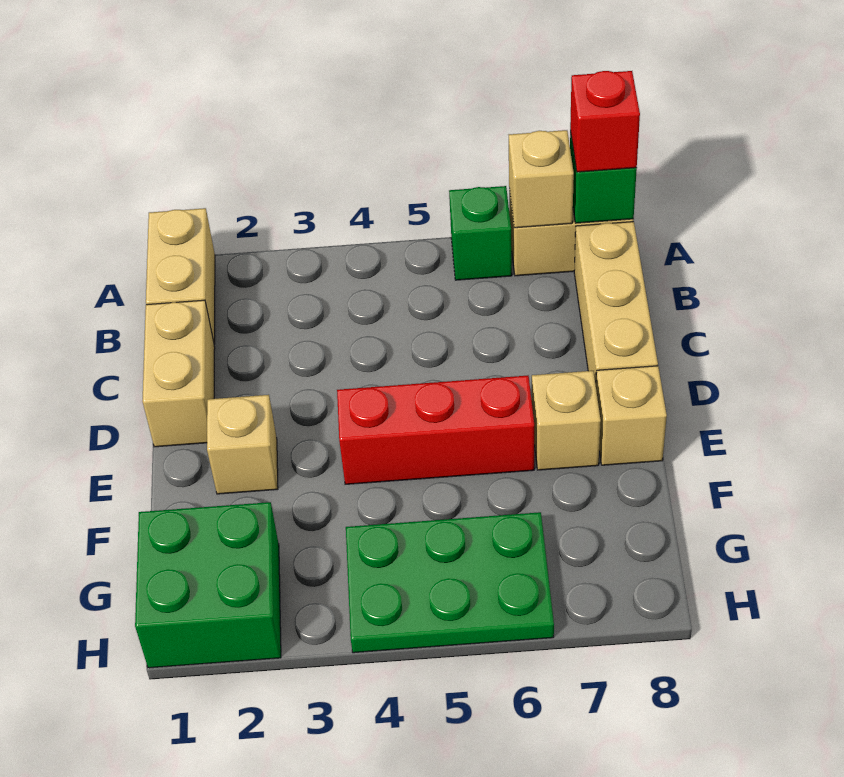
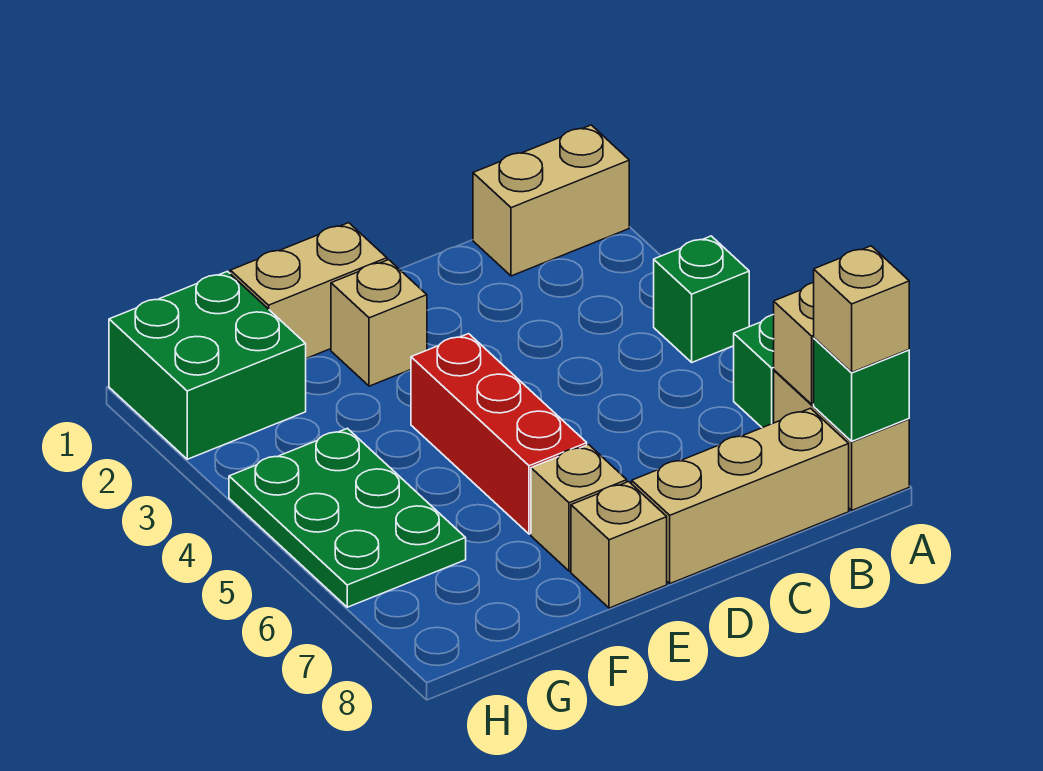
none -> green brick A4 level 1
red brick A8 level 3 -> tan brick A8 level 3
tan brick C1:D1 level 1 -> tan brick E1:F1 level 1

